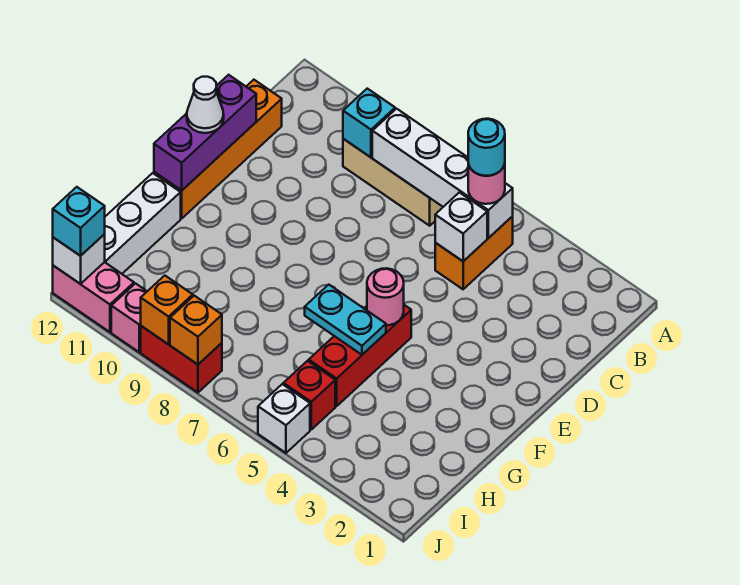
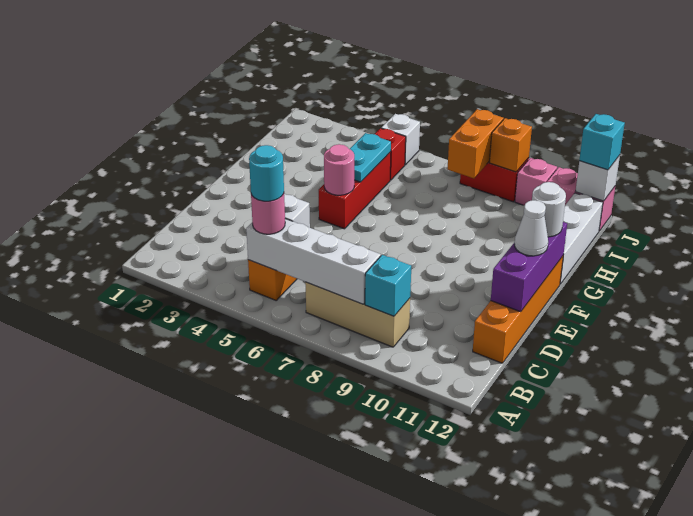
none -> white round brick F12 level 3
cyan plate G5:G6 level 2 -> cyan plate G5:H5 level 2
orange brick J8 level 2 -> orange brick I8:J8 level 2

